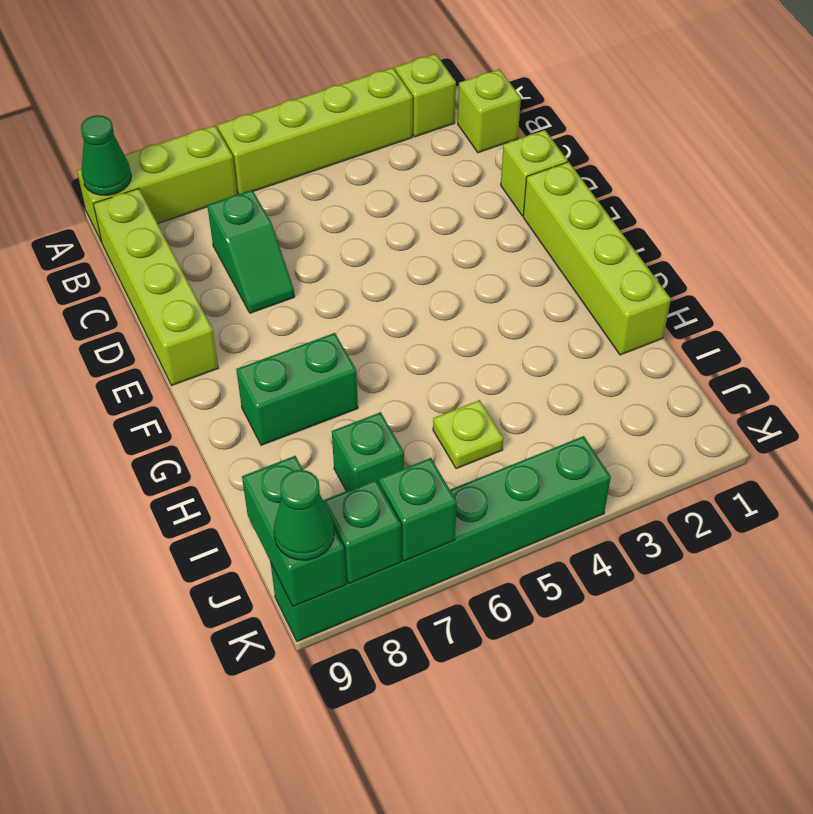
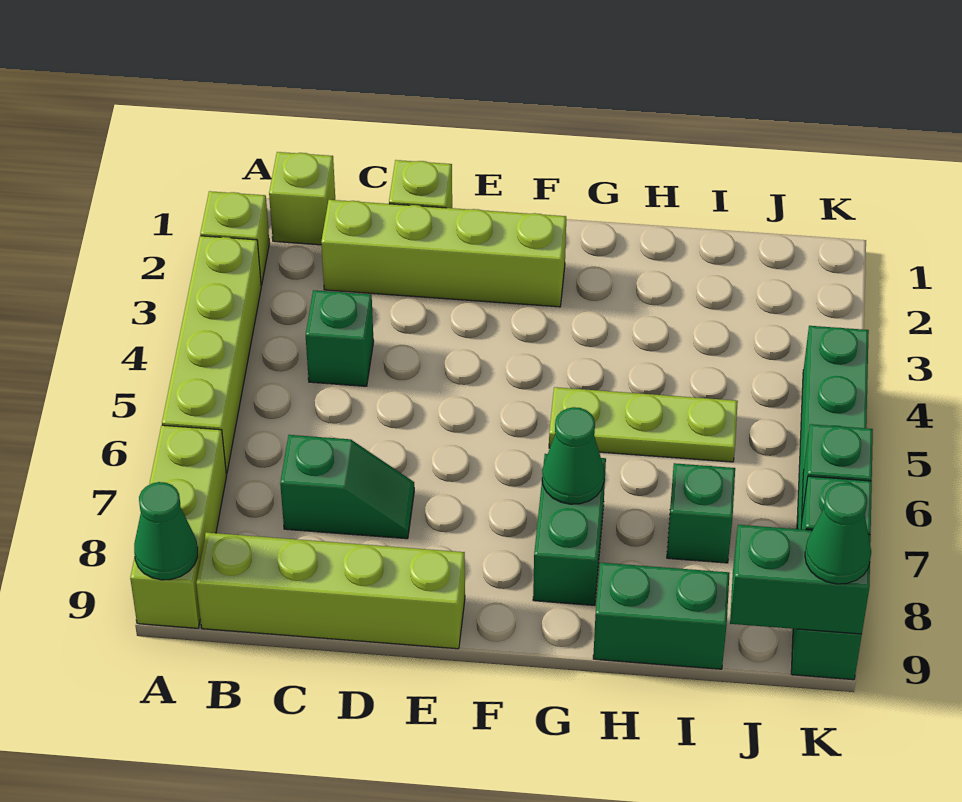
none -> green brick C4 level 1
lime brick E1:H1 level 1 -> lime brick C2:F2 level 1
none -> green cone G7 level 2
none -> green brick H9:I9 level 1
lime plate I5 level 1 -> lime plate G5:I5 level 1

